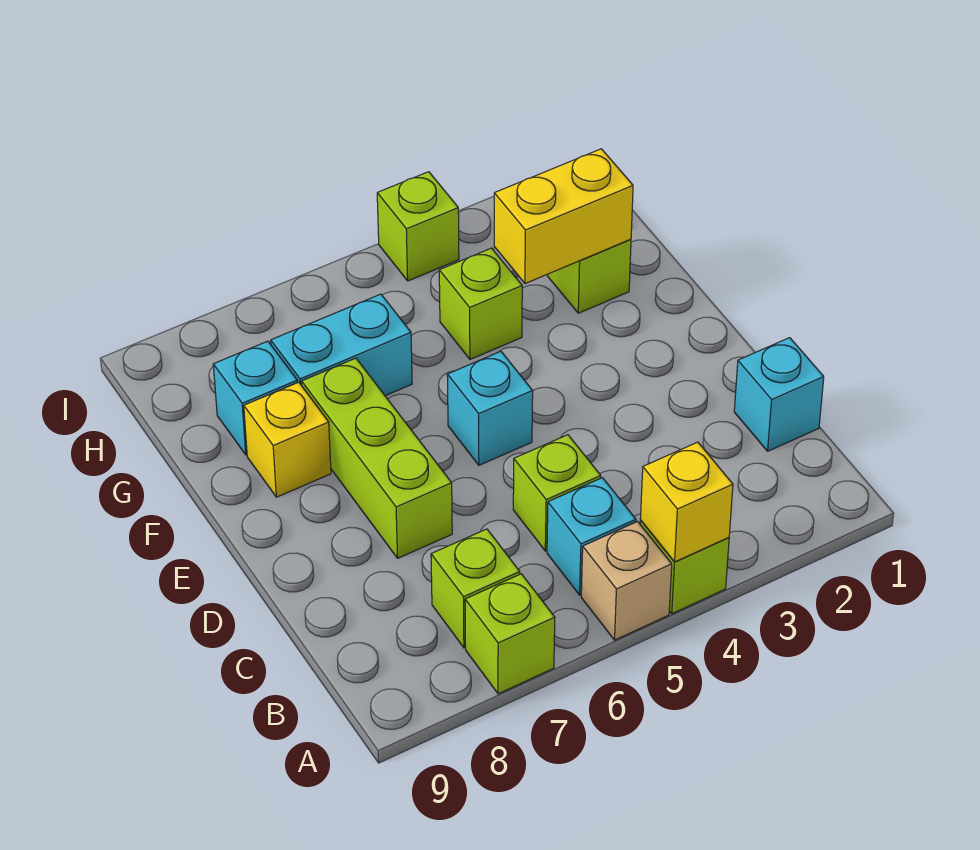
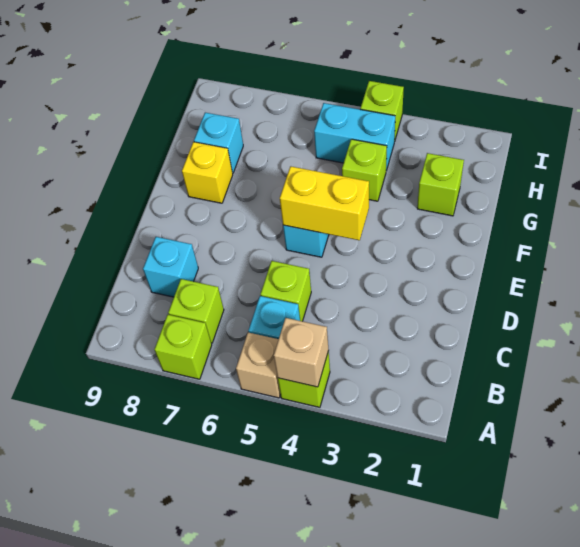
yellow brick A4 level 2 -> tan brick A4 level 2
cyan brick C1 level 1 -> cyan brick C8 level 1
lime brick D7:F7 level 1 -> none
yellow brick G2:G3 level 2 -> yellow brick E4:E5 level 2
cyan brick G6:G7 level 1 -> cyan brick H4:H5 level 1

